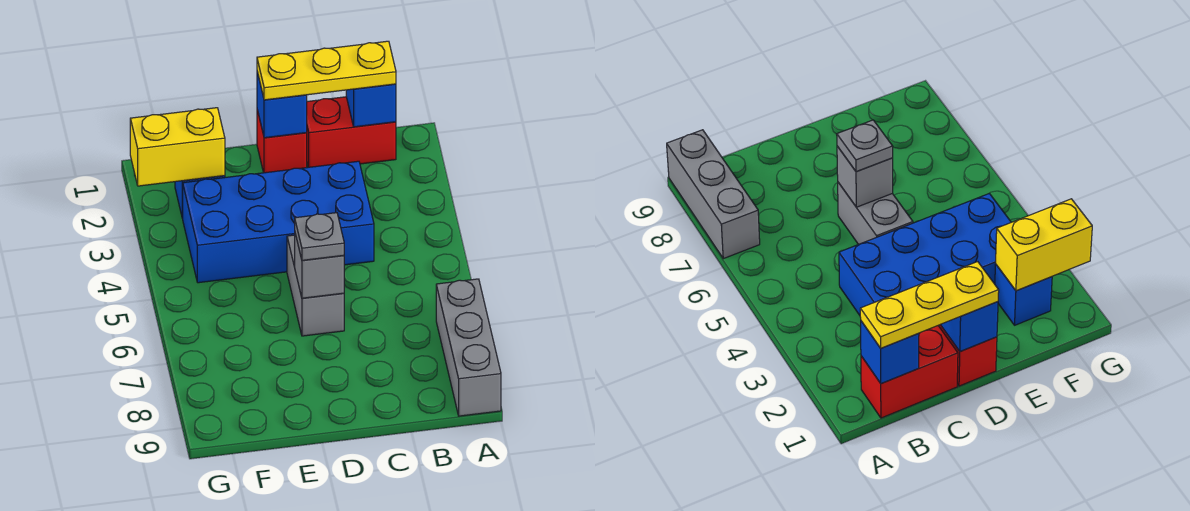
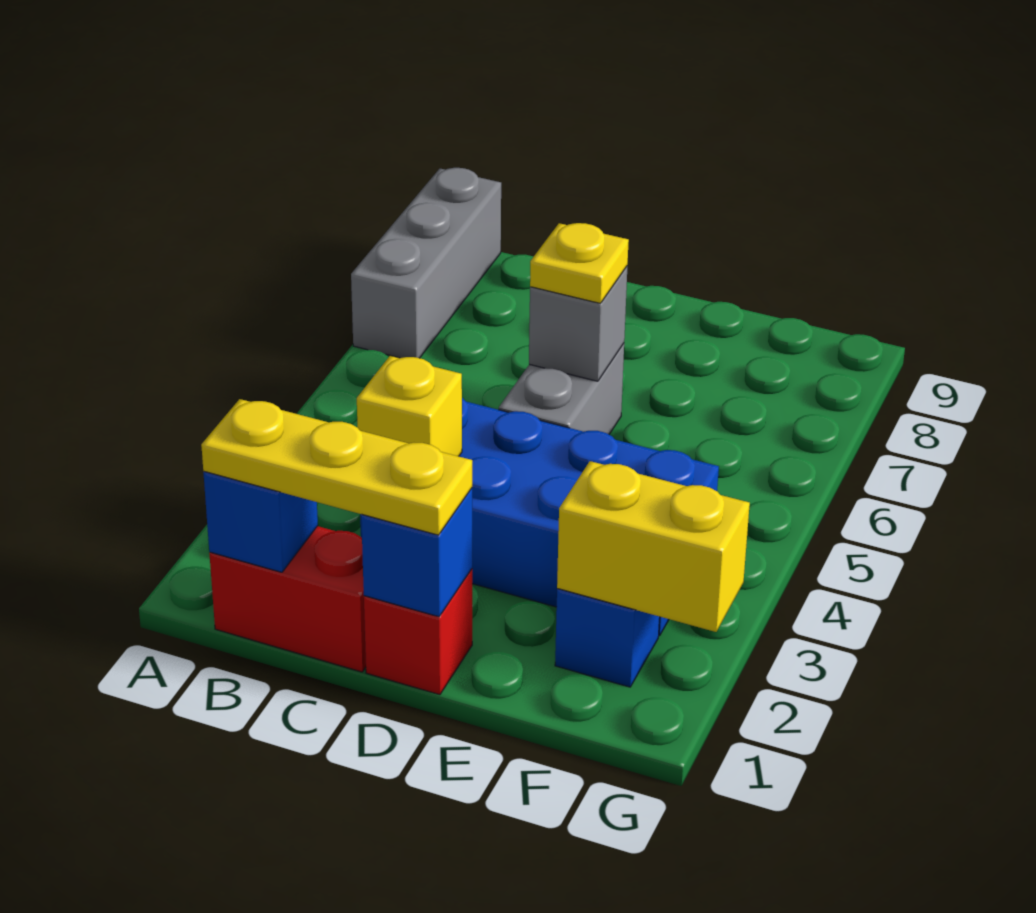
none -> yellow brick C3 level 2
grey plate D6 level 3 -> yellow plate D6 level 3

